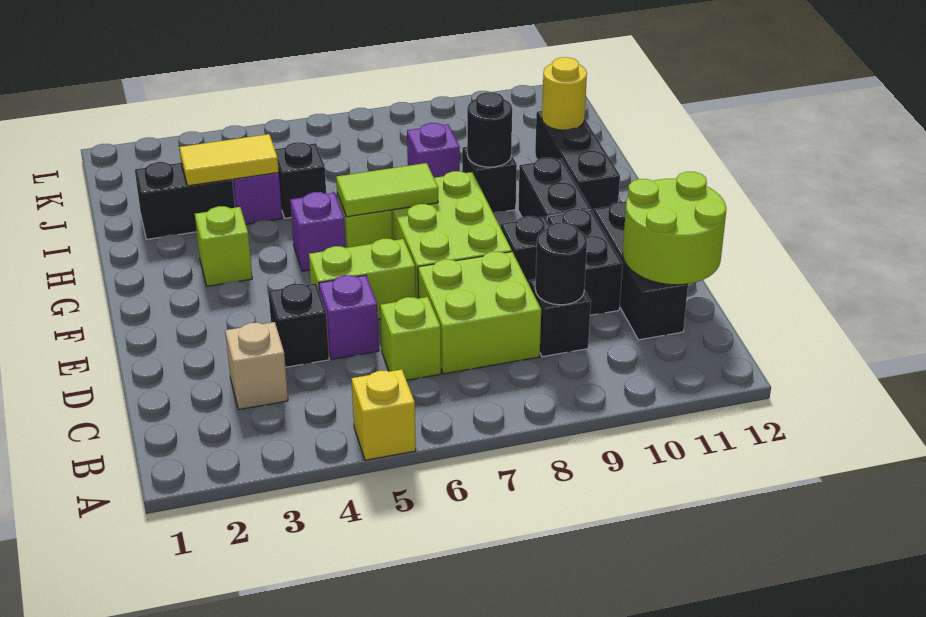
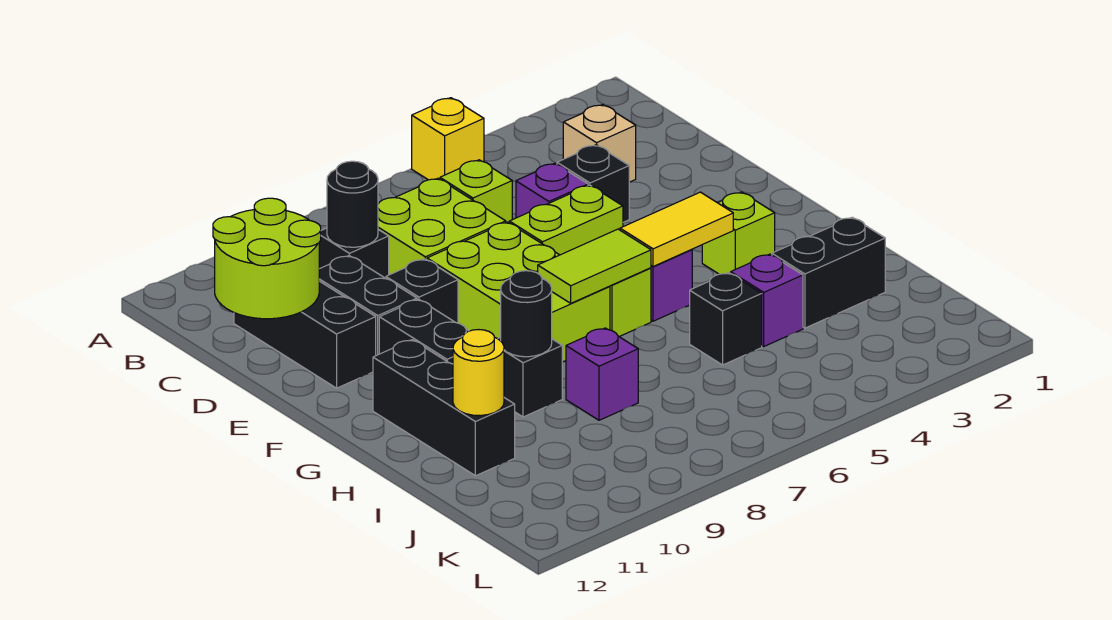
yellow tile I3:I4 level 2 -> yellow tile G4:G5 level 2

